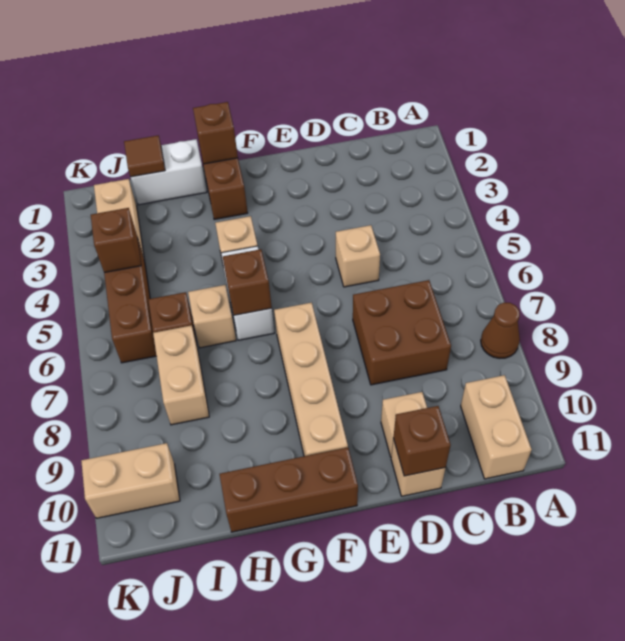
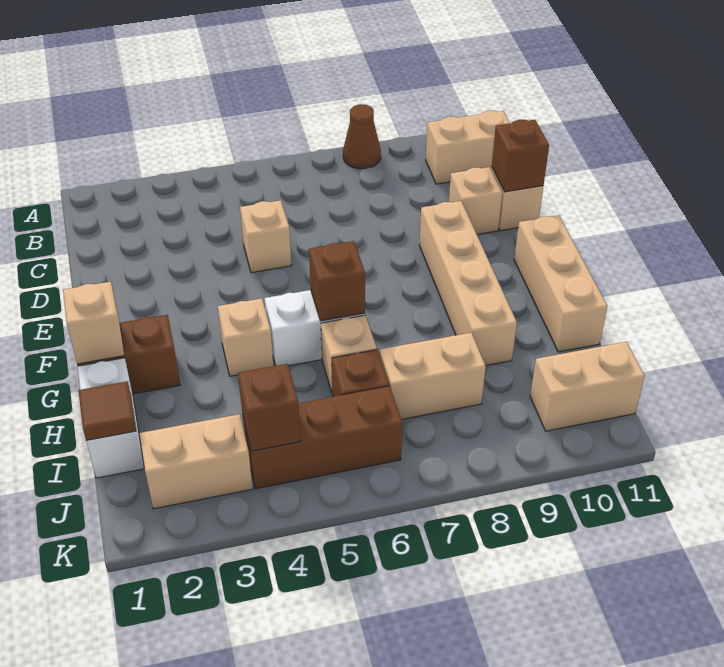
brown brick C7:D8 level 1 -> none
tan brick F7:F10 level 1 -> tan brick E9:H9 level 1
brown brick F11:H11 level 1 -> tan brick F11:H11 level 1
brown brick G1 level 2 -> tan brick G1 level 2
tan brick J10:K10 level 1 -> tan brick J10:J11 level 1

